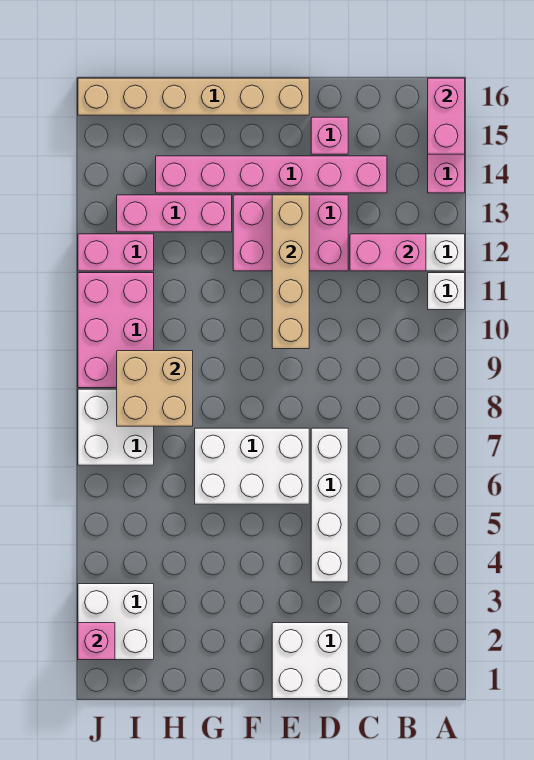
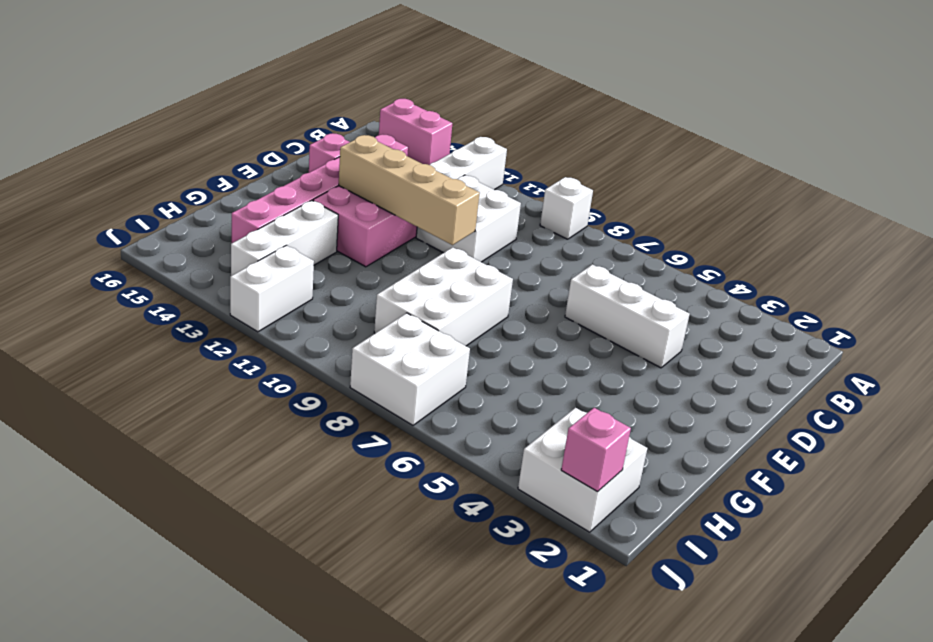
white brick A11 level 1 -> white brick A9 level 1
pink brick A15:A16 level 2 -> none
pink brick B12:C12 level 2 -> none
white brick D1:E2 level 1 -> white brick C10:D11 level 1
white brick D4:D7 level 1 -> white brick D4:D6 level 1
white brick E6:G7 level 1 -> white brick F8:H9 level 1
tan brick E16:J16 level 1 -> none
pink brick G13:I13 level 1 -> white brick G13:I13 level 1
tan brick H8:I9 level 2 -> none
pink brick I9:J11 level 1 -> none
pink brick I12:J12 level 1 -> white brick I12:J12 level 1

